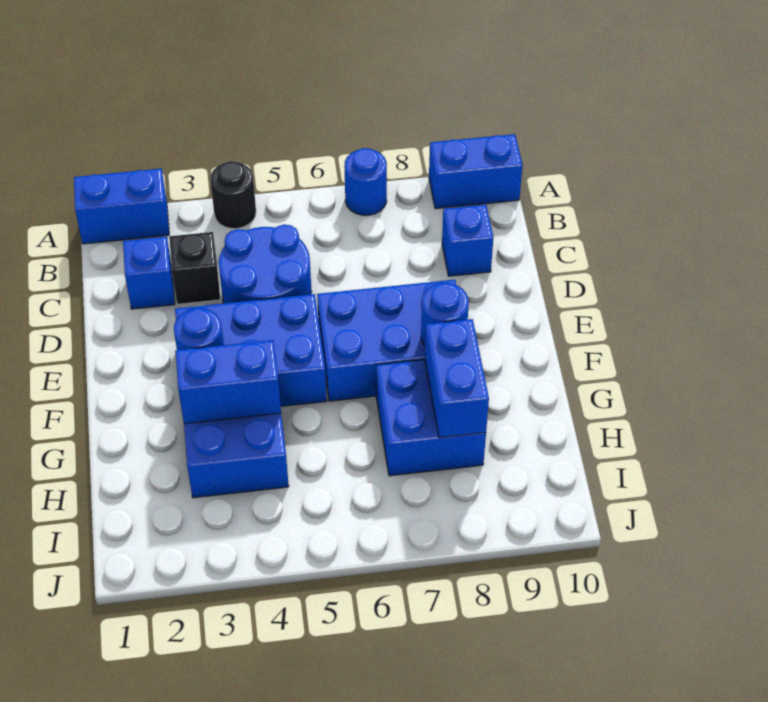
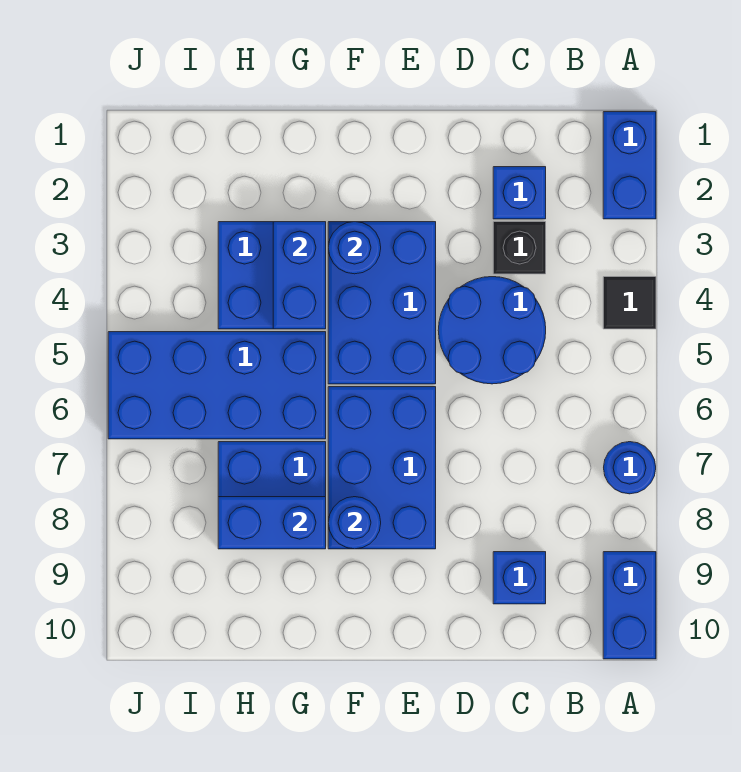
black round brick A4 level 1 -> black tile A4 level 1
none -> blue brick G5:J6 level 1

